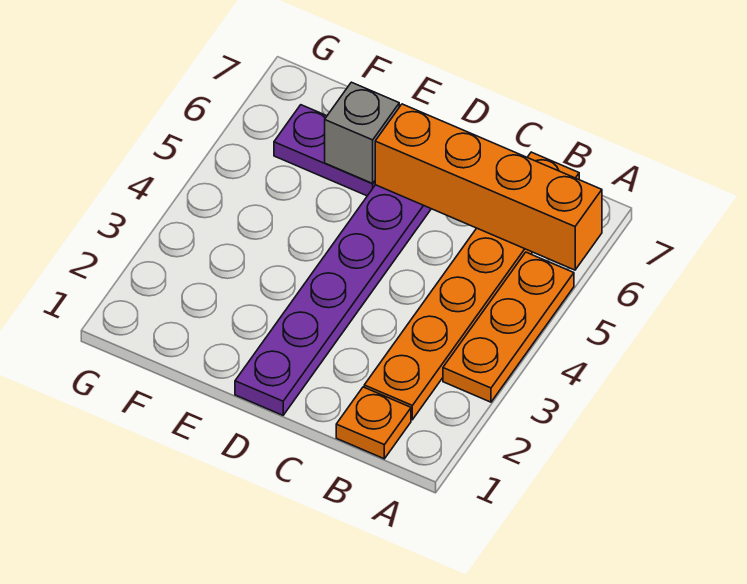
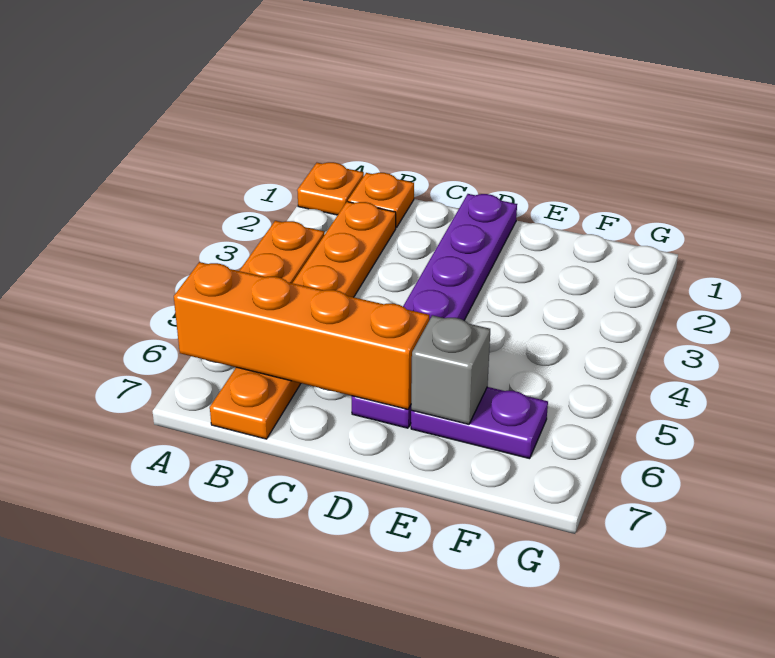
none -> orange plate A1 level 1

